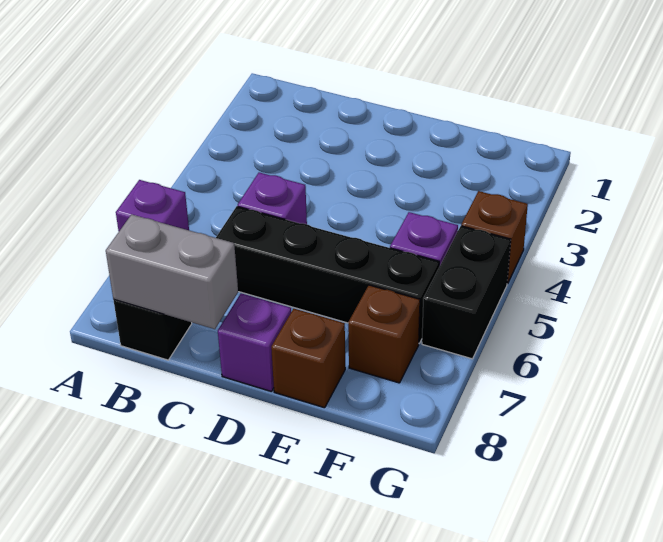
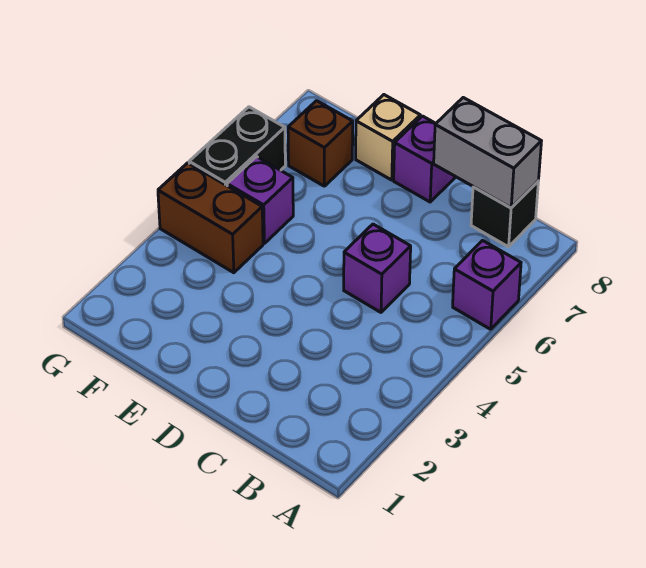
black brick C6:F6 level 1 -> none
brown brick E8 level 1 -> tan brick E8 level 1
brown brick G4 level 1 -> brown brick F4:G4 level 1

